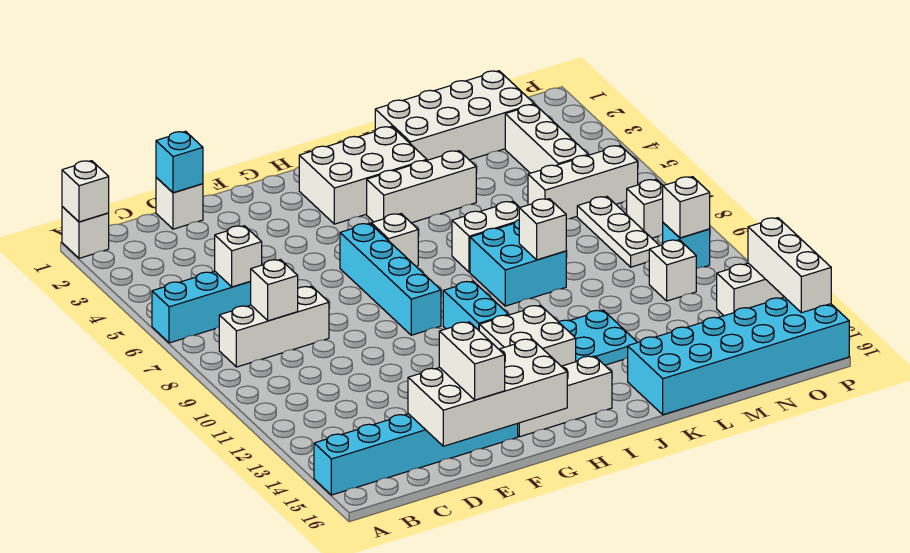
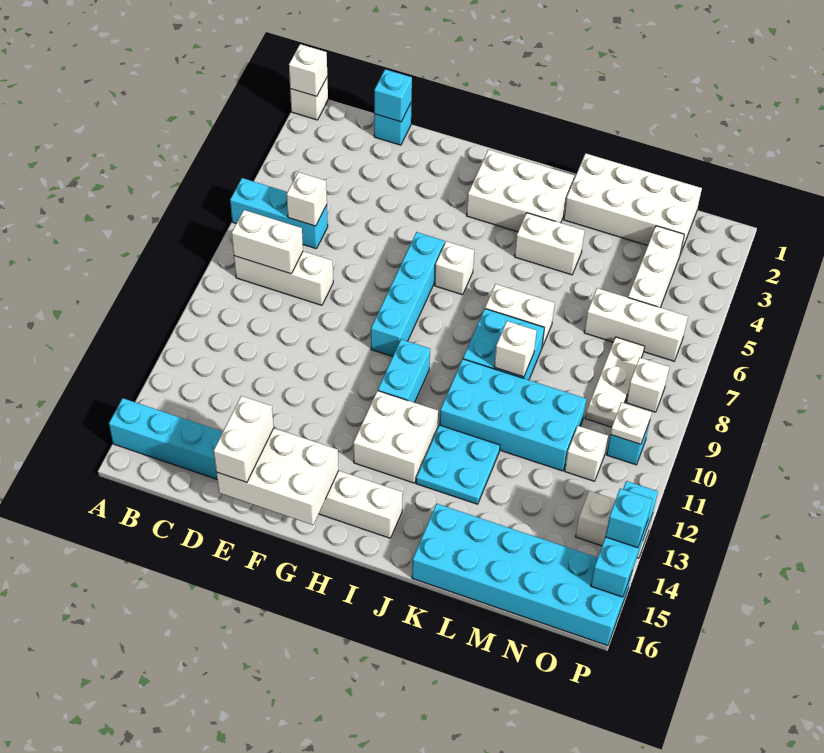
white brick C8 level 2 -> white brick B8:C8 level 2
white brick D1 level 1 -> cyan brick D1 level 1
white brick D15:G16 level 2 -> white brick E15:G16 level 2
white brick I4:K4 level 1 -> white brick J4:K4 level 1
none -> cyan brick J10:M11 level 1
white brick O10 level 2 -> white plate O10 level 2
white brick P13:P15 level 2 -> cyan brick P13:P15 level 2
none -> cyan brick P14 level 3

